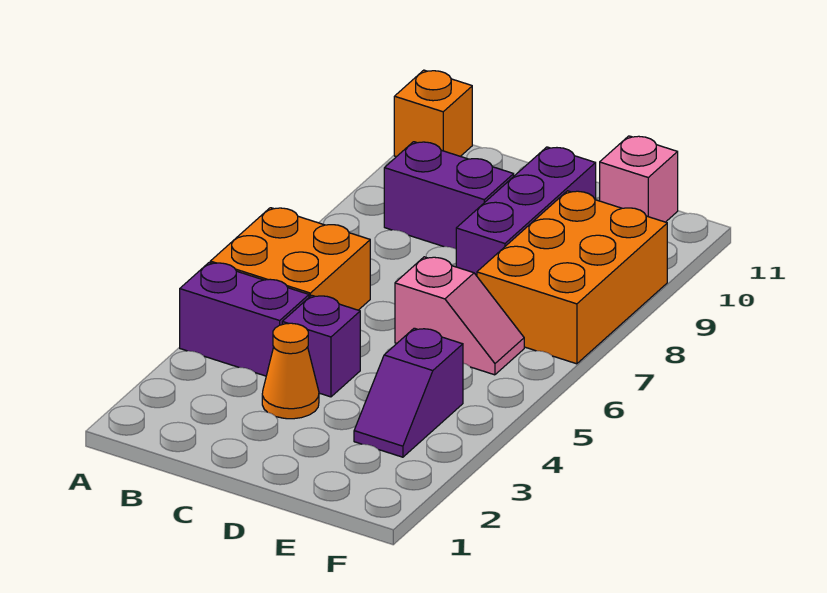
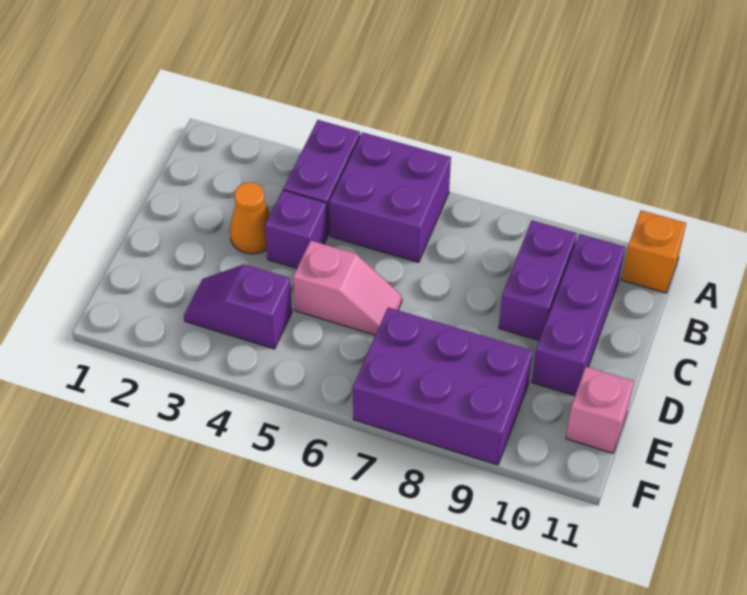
orange brick A5:B6 level 1 -> purple brick A5:B6 level 1
pink slope D6:E6 level 1 top D -> pink slope D5:D6 level 1 top 5
purple brick D8:D10 level 1 -> purple brick B10:D10 level 1
orange brick E7:F9 level 1 -> purple brick E7:F9 level 1

